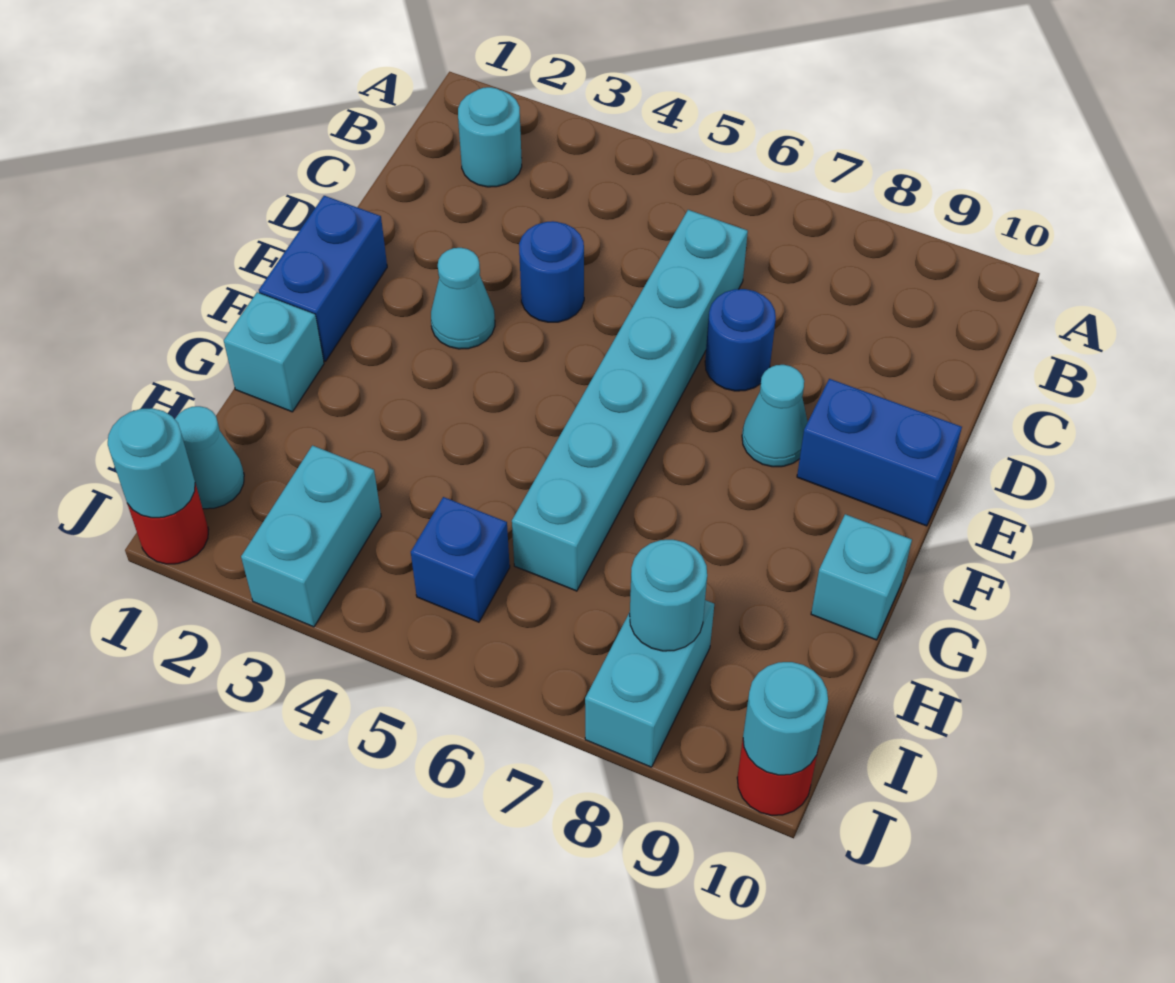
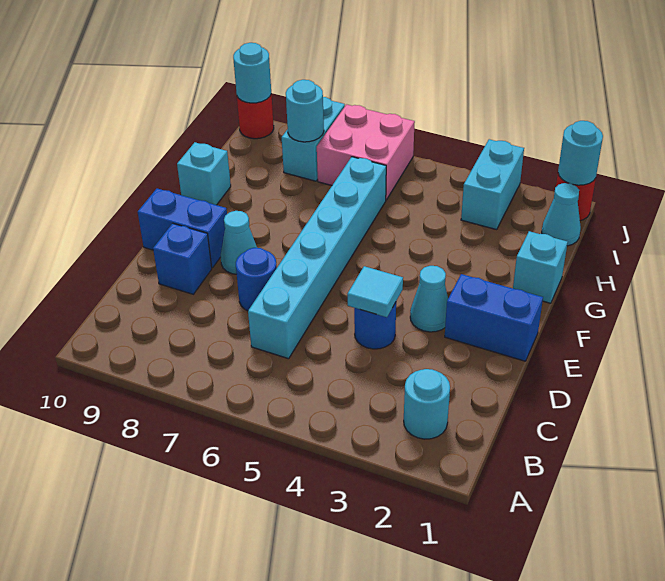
none -> cyan tile D4 level 2
blue brick E1:F1 level 1 -> blue brick E1:E2 level 1
blue brick I5 level 1 -> blue brick D9 level 1
none -> pink brick I6:J7 level 1

